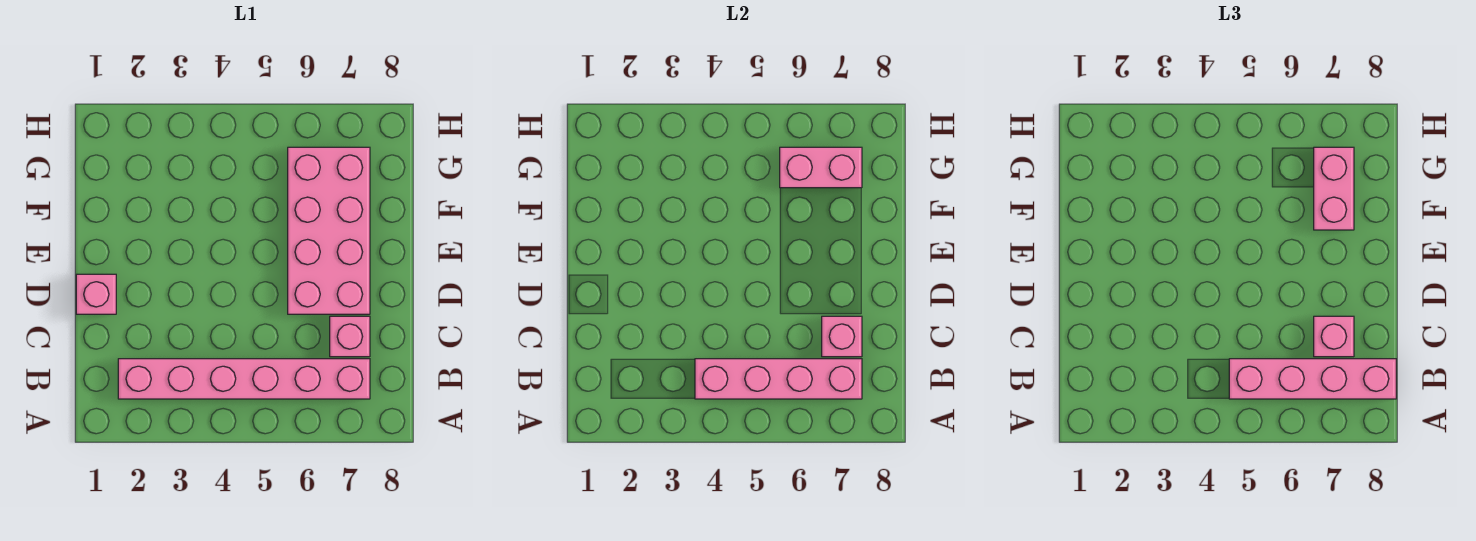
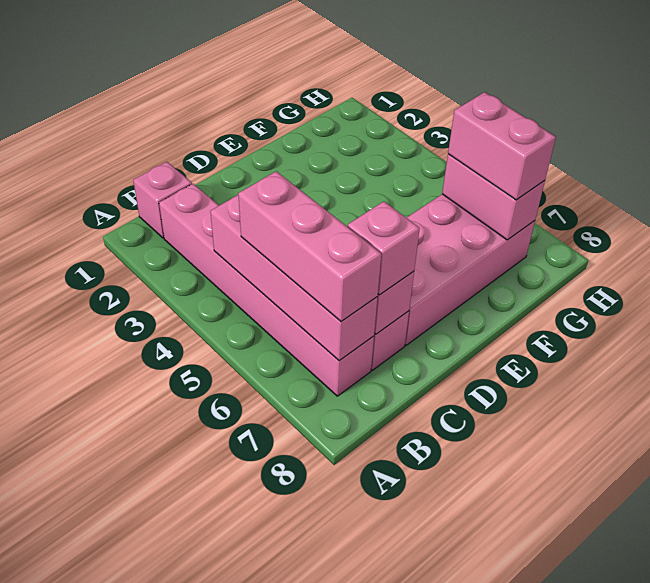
pink brick B5:B8 level 3 -> pink brick B5:B7 level 3
pink brick D1 level 1 -> pink brick B1 level 1
pink brick F7:G7 level 3 -> pink brick G6:G7 level 3

